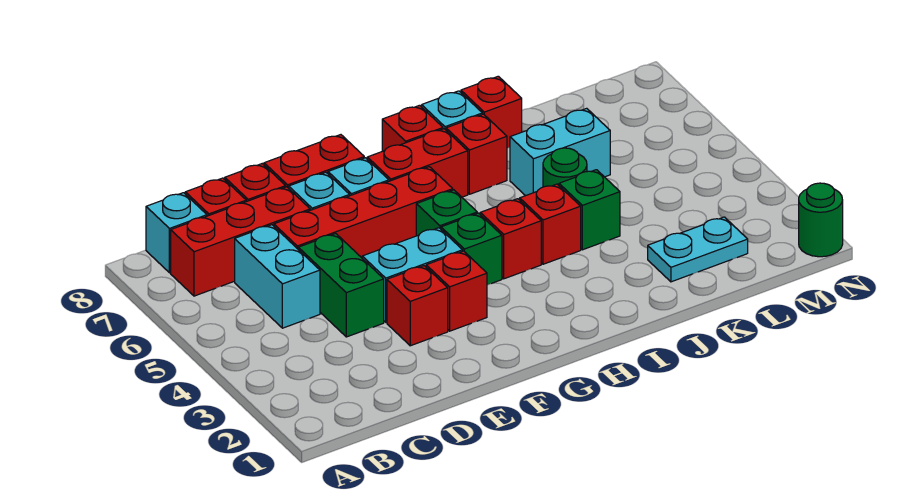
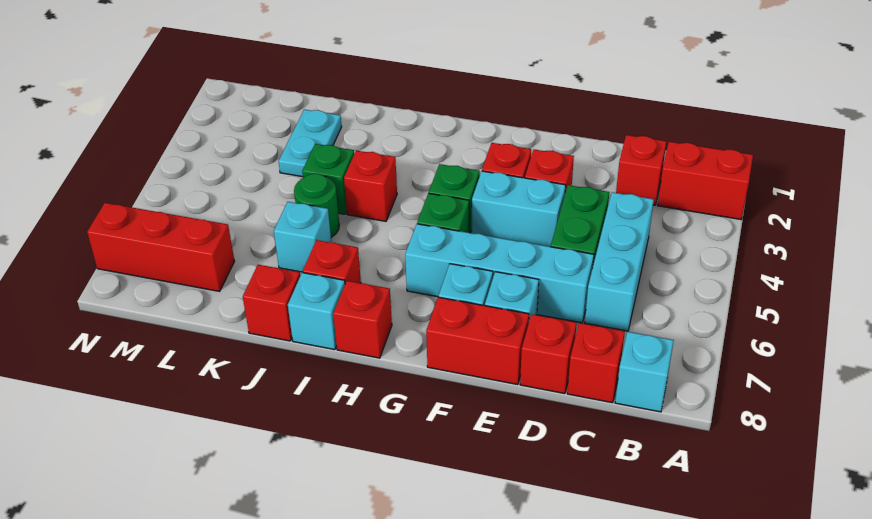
red brick B7:D7 level 1 -> red brick L7:N7 level 1
cyan brick C5:C6 level 1 -> cyan brick C4:C6 level 1
red brick D6:G6 level 1 -> cyan brick D6:G6 level 1
red brick G7:H7 level 1 -> red brick A2:B2 level 1
red brick H4 level 1 -> red brick C2 level 1
cyan brick J6:K6 level 1 -> cyan brick J6 level 1
cyan plate K2:L2 level 1 -> cyan plate K2:K3 level 1
green round brick N1 level 1 -> none

